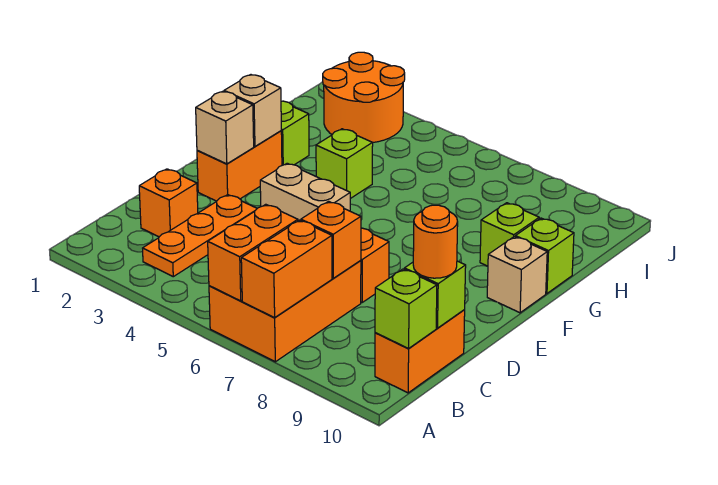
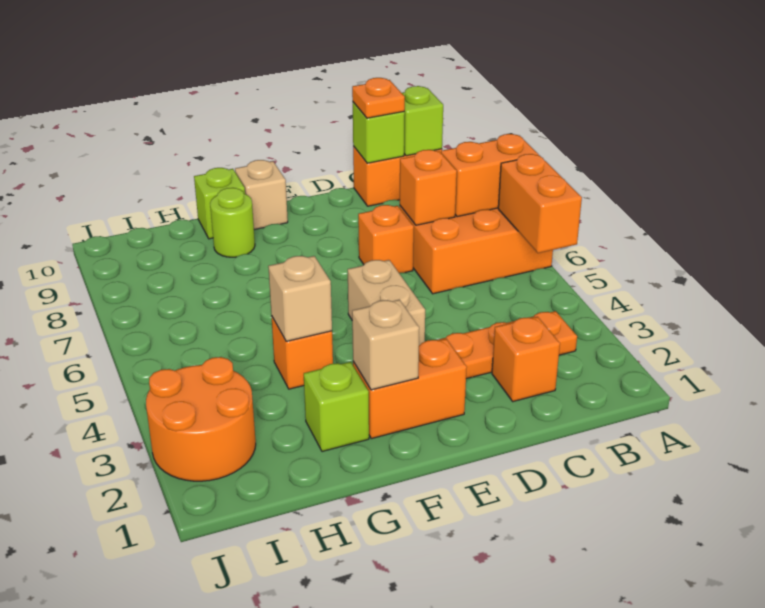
orange brick A6:B6 level 2 -> orange brick A5:A6 level 2
orange round brick C10 level 3 -> orange plate C10 level 3
tan brick E2 level 2 -> tan brick G4 level 2
lime brick G4 level 1 -> orange brick G4 level 1
lime brick G9 level 1 -> lime round brick G9 level 1

